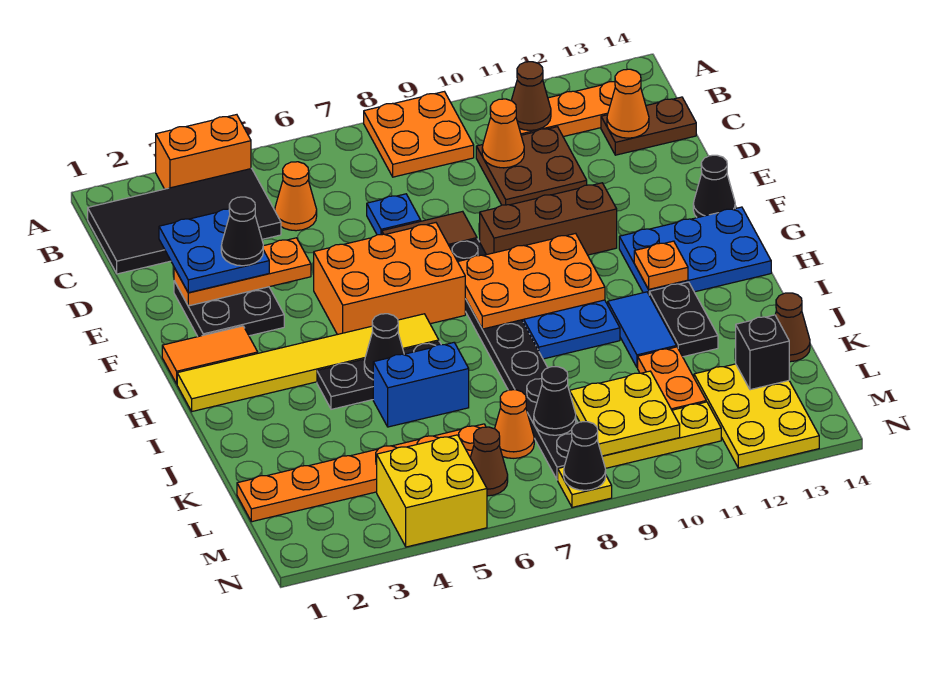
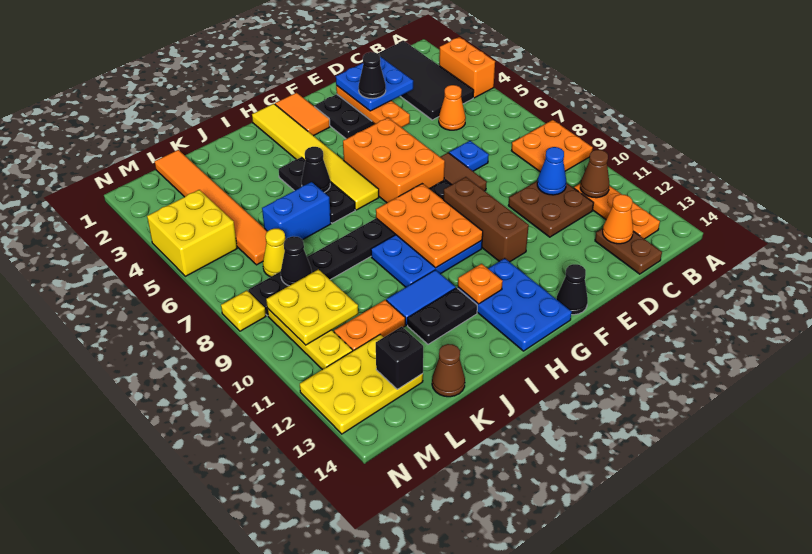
orange cone C10 level 2 -> blue cone C10 level 2
blue brick J5:J6 level 1 -> blue brick J6:K6 level 1
orange plate L1:L6 level 1 -> orange tile L1:L6 level 1
orange cone L7 level 1 -> yellow cone L7 level 1
brown cone M6 level 1 -> none
black cone N8 level 2 -> none

